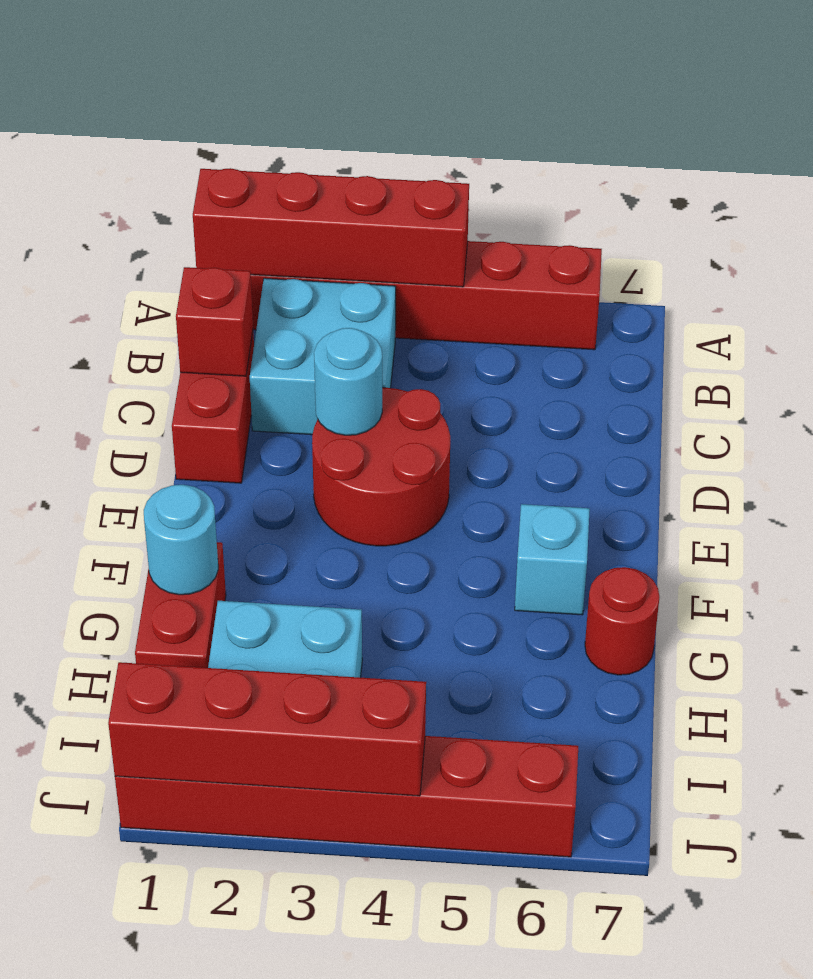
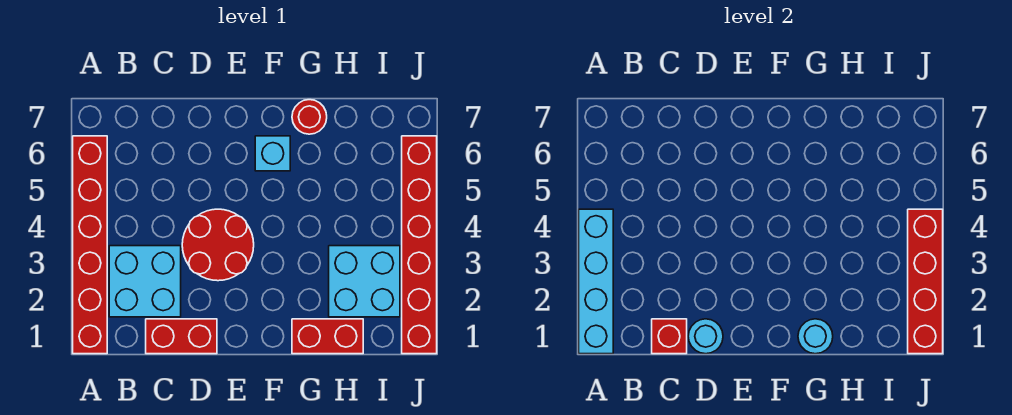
red brick A1:A4 level 2 -> cyan brick A1:A4 level 2
cyan round brick D3 level 2 -> cyan round brick D1 level 2

